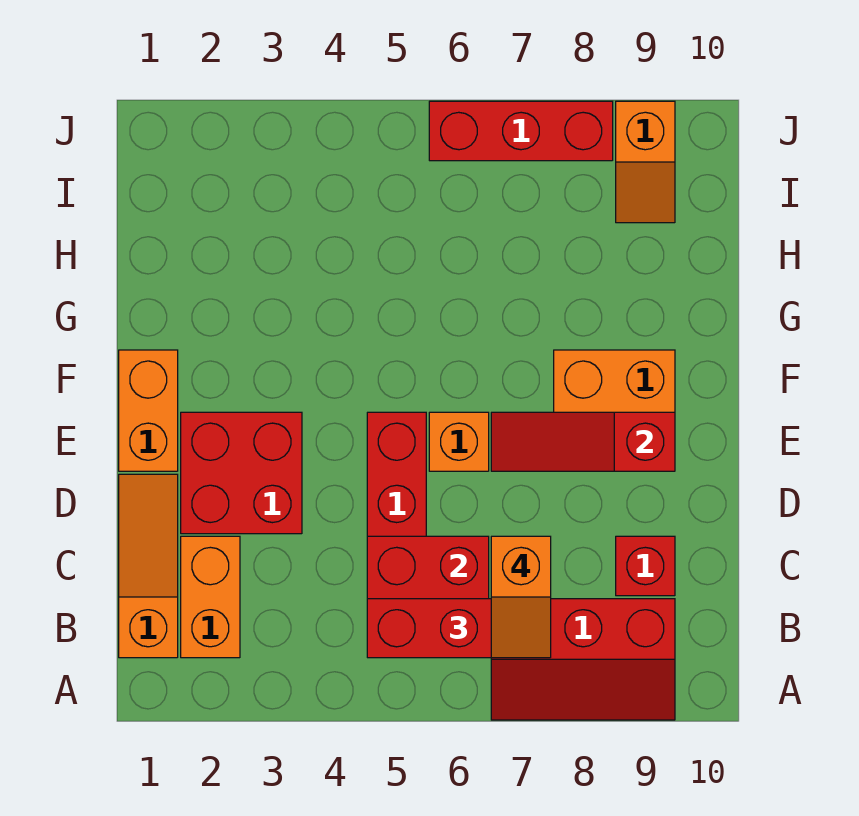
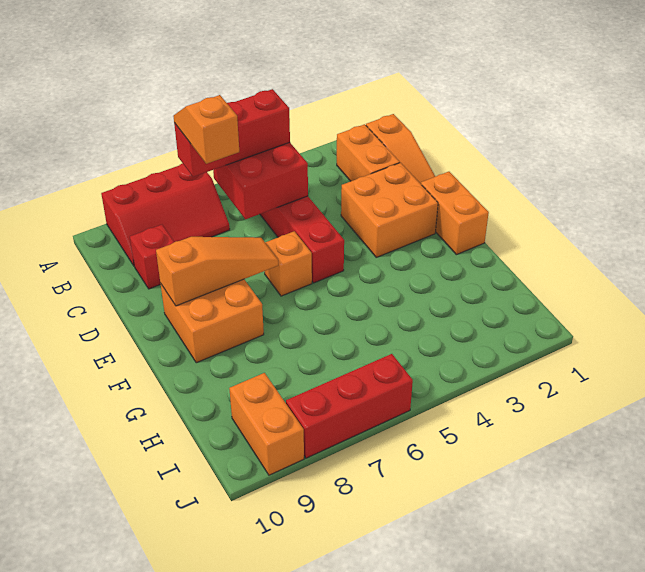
red slope A7:B9 level 1 top B -> red slope A7:B9 level 1 top A
red brick D2:E3 level 1 -> orange brick D2:E3 level 1
red slope E7:E9 level 2 top 9 -> orange slope E7:E9 level 2 top 9
orange slope I9:J9 level 1 top J -> orange brick I9:J9 level 1

